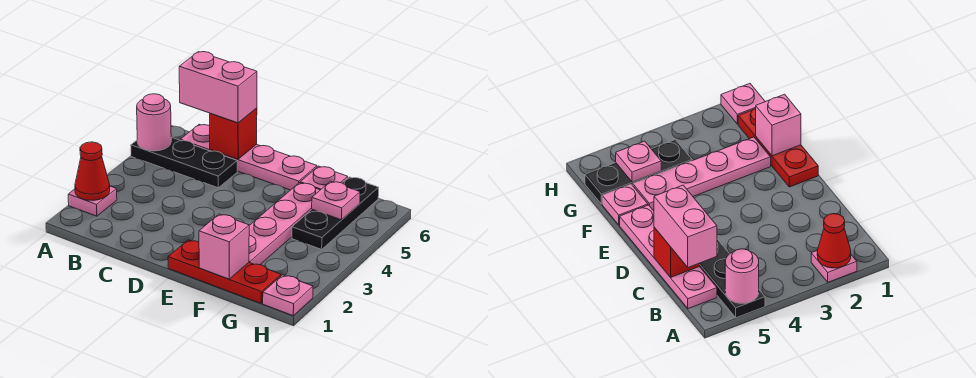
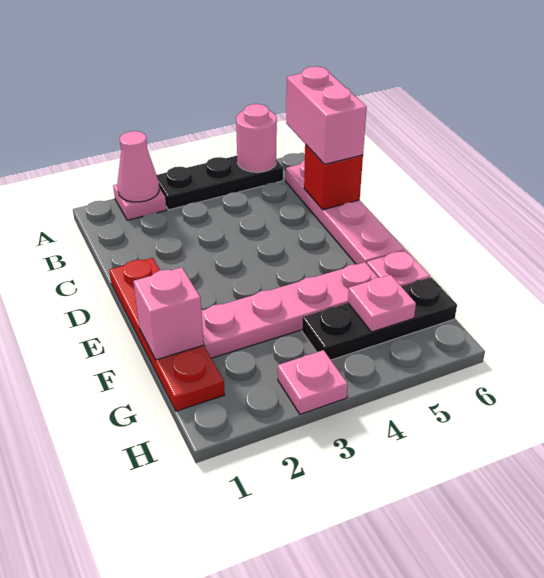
red cone A2 level 2 -> pink cone A2 level 2
black plate A5:C5 level 1 -> black plate A3:A5 level 1
red plate E1:G1 level 1 -> red plate D1:G1 level 1
pink plate H1 level 1 -> pink plate H3 level 1

